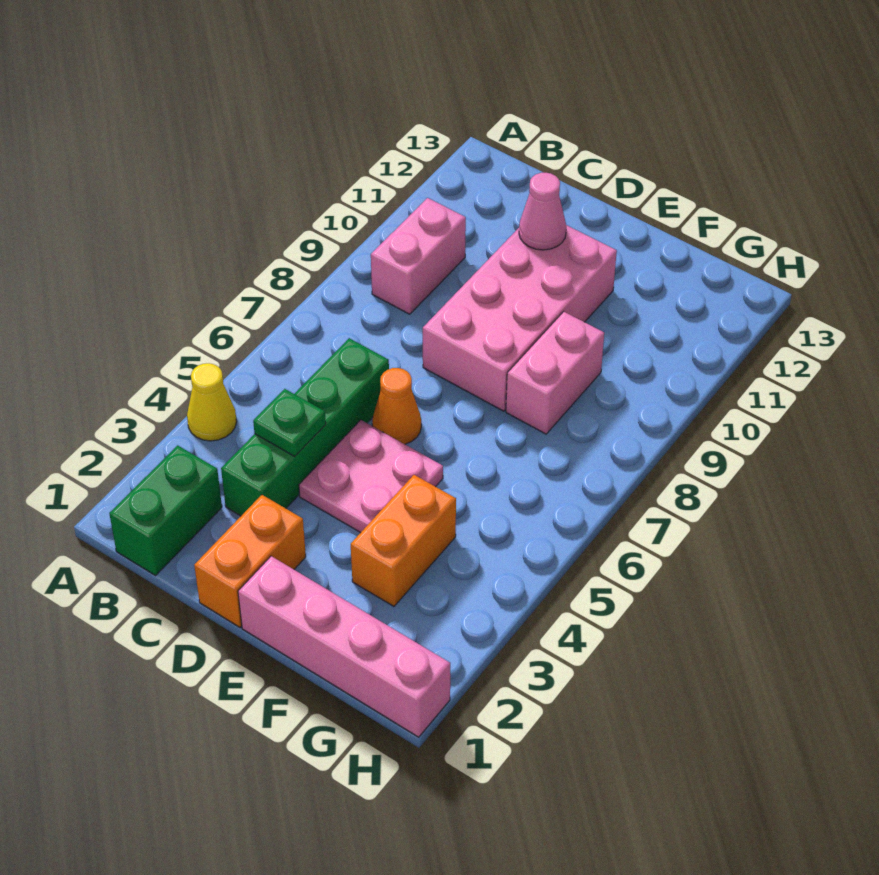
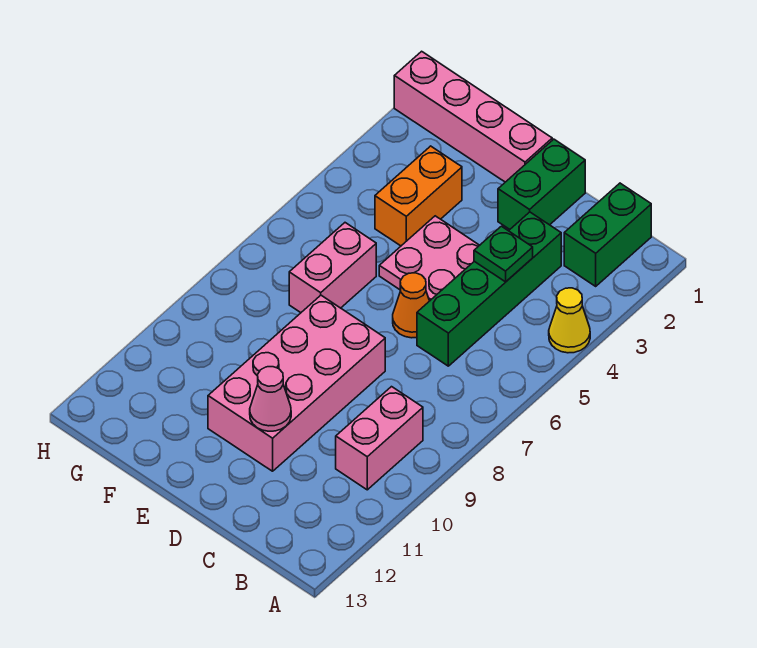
orange brick D1:D2 level 1 -> green brick D1:D2 level 1
pink brick F8:F9 level 1 -> pink brick F6:F7 level 1

